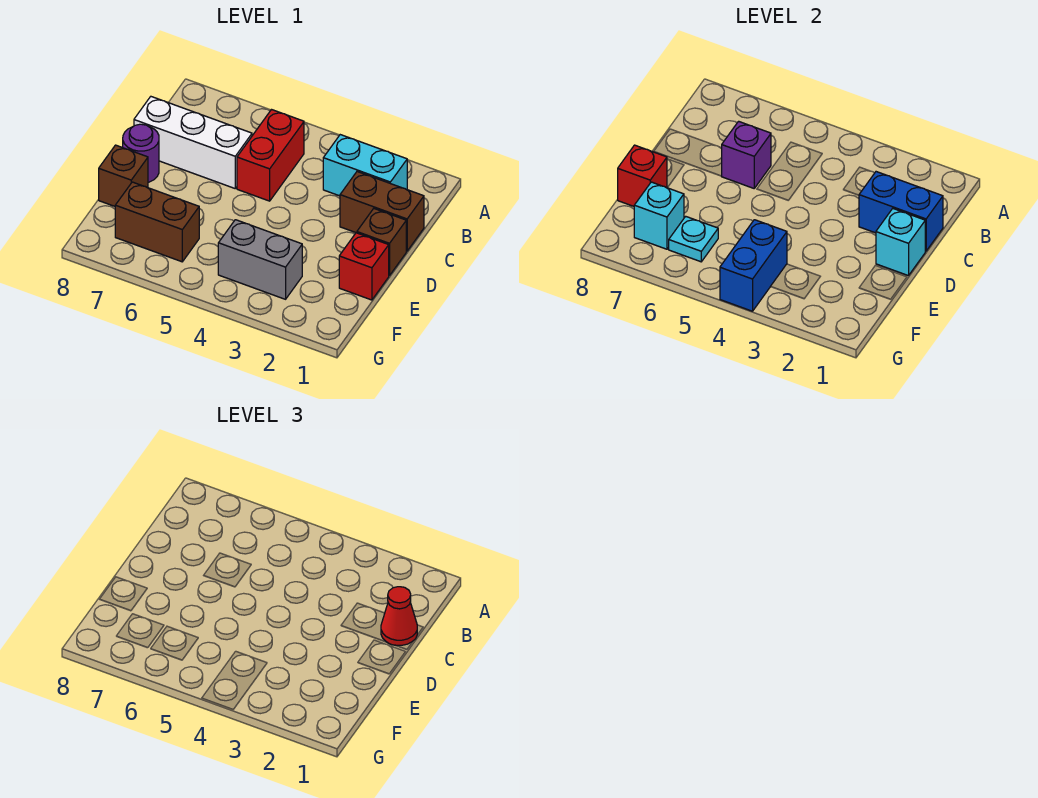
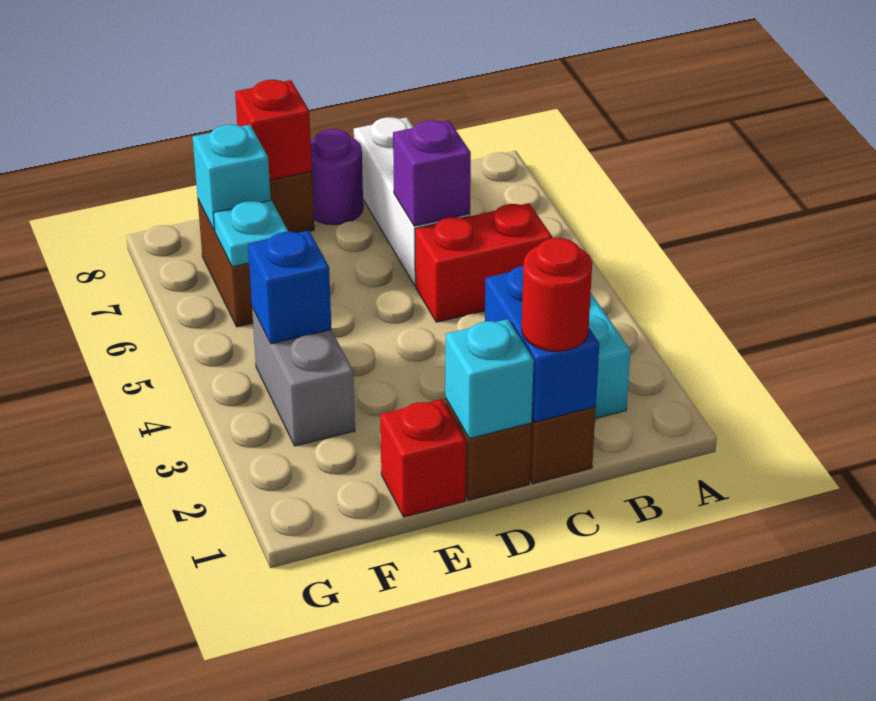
red cone C1 level 3 -> red round brick C1 level 3
blue brick F4:G4 level 2 -> blue brick F4 level 2

